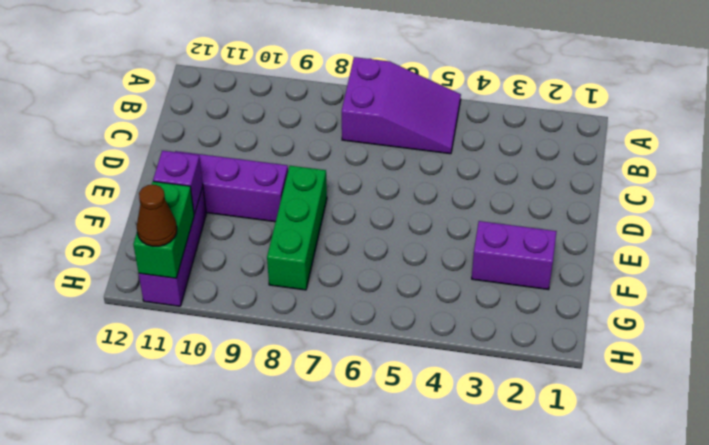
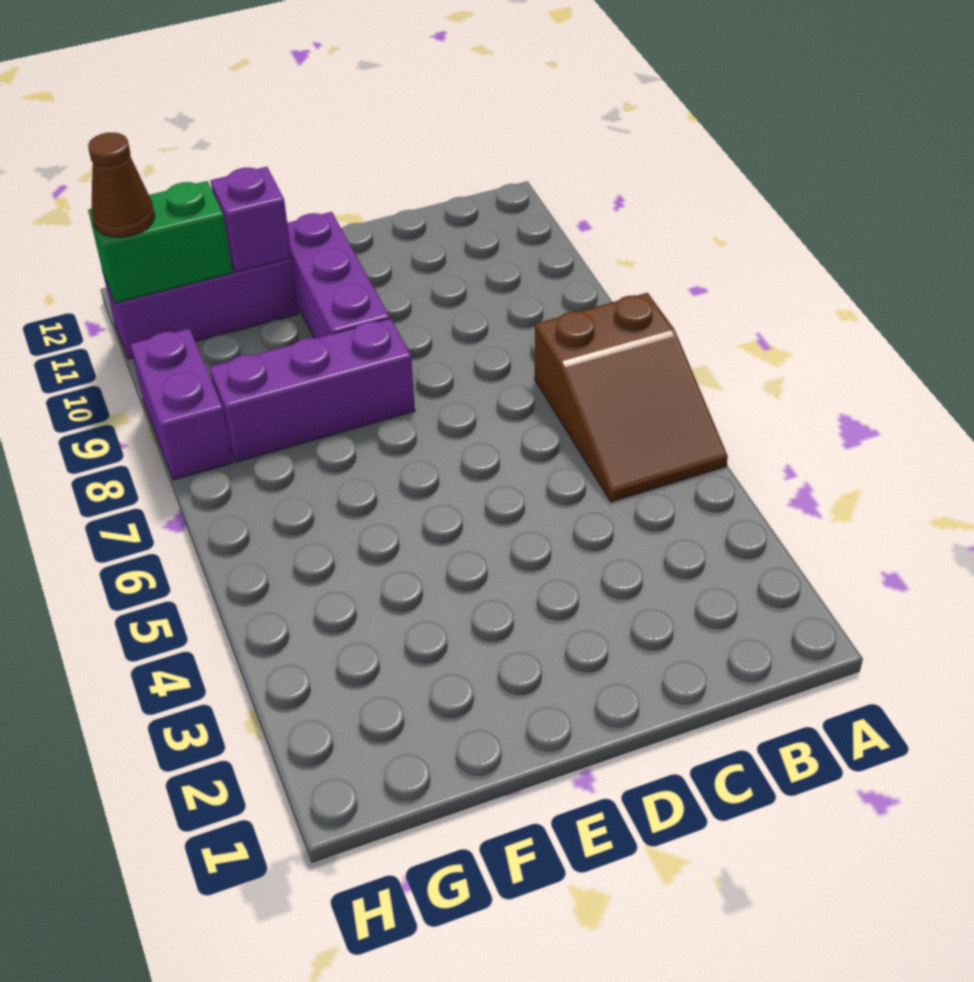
purple slope A5:B7 level 1 top 7 -> brown slope A5:B7 level 1 top 7
green brick E8:G8 level 1 -> purple brick E8:G8 level 1
purple brick F2:F3 level 1 -> purple brick H8:H9 level 1

